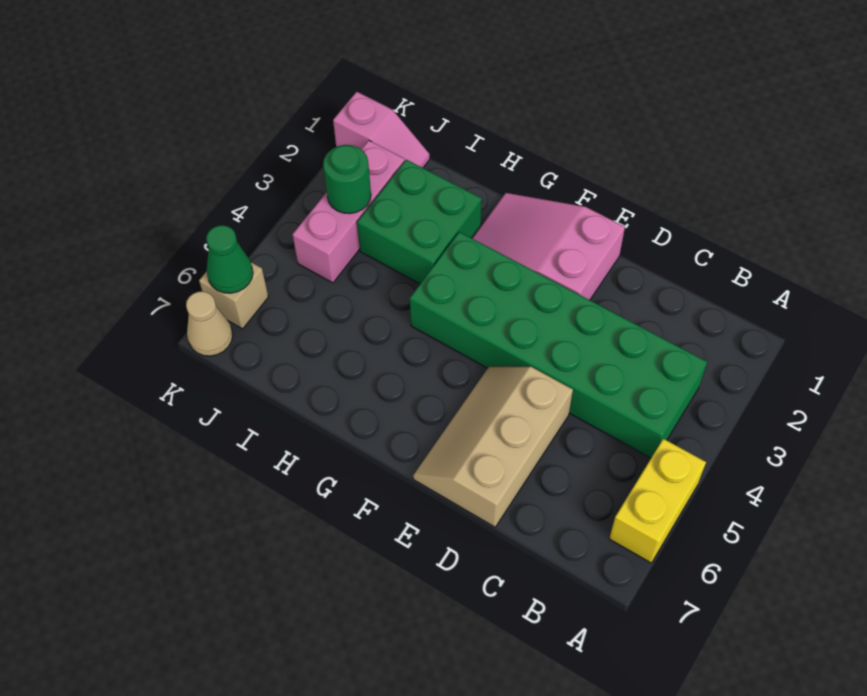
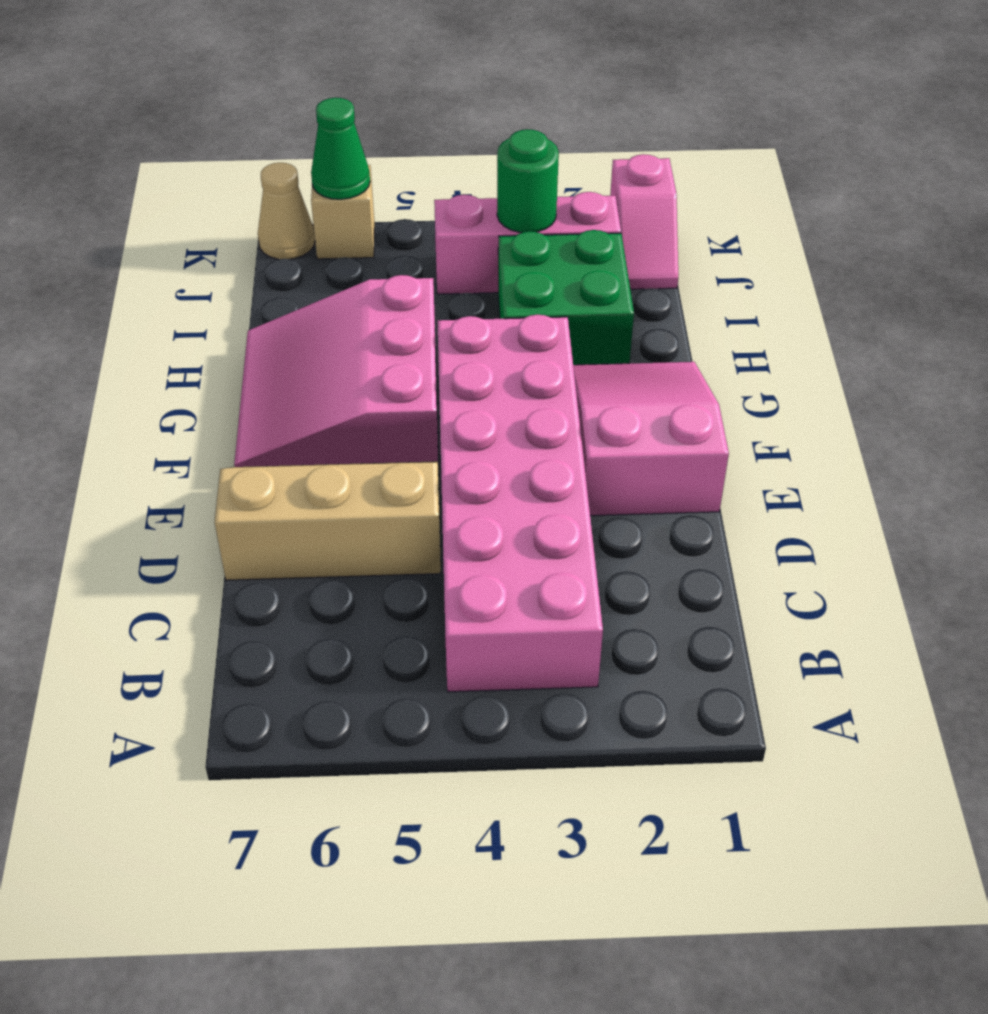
yellow brick A5:A6 level 1 -> none
green brick B3:G4 level 1 -> pink brick B3:G4 level 1
none -> pink slope F5:H7 level 1 top 5

